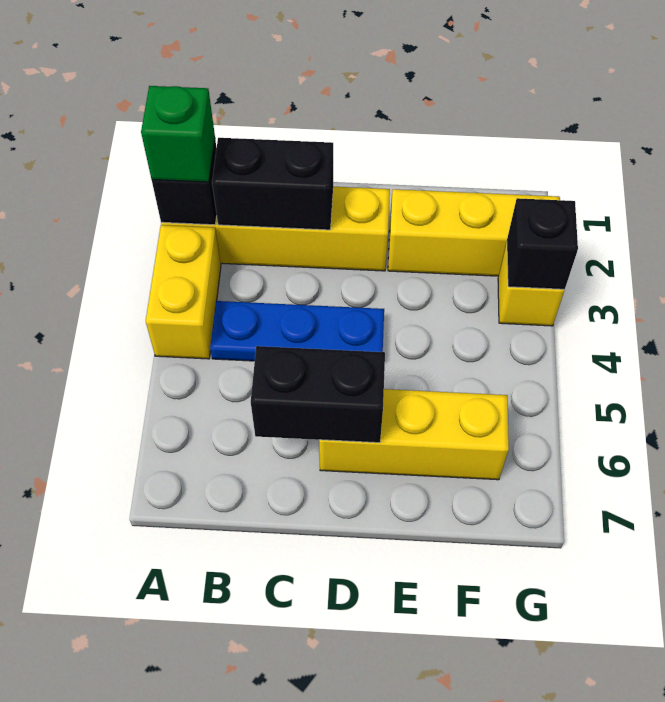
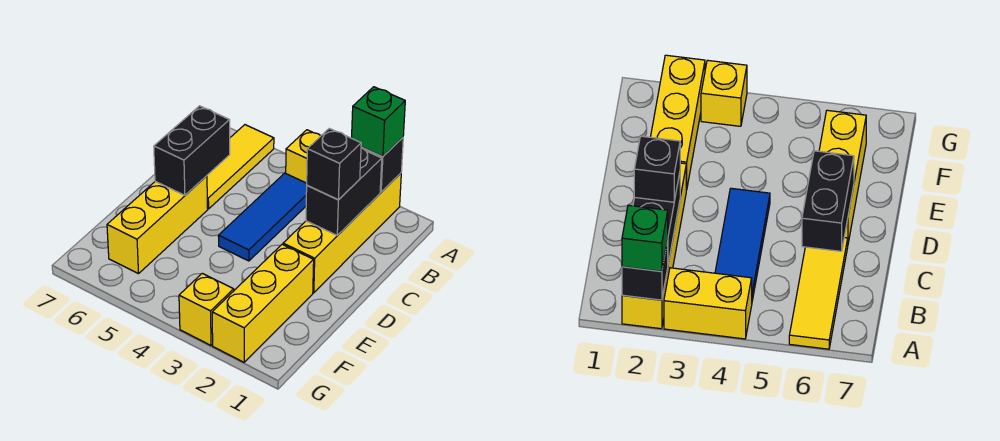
none -> yellow tile A6:C6 level 1
blue plate B4:D4 level 1 -> blue tile B4:D4 level 1
black brick G3 level 2 -> black brick C2 level 3

